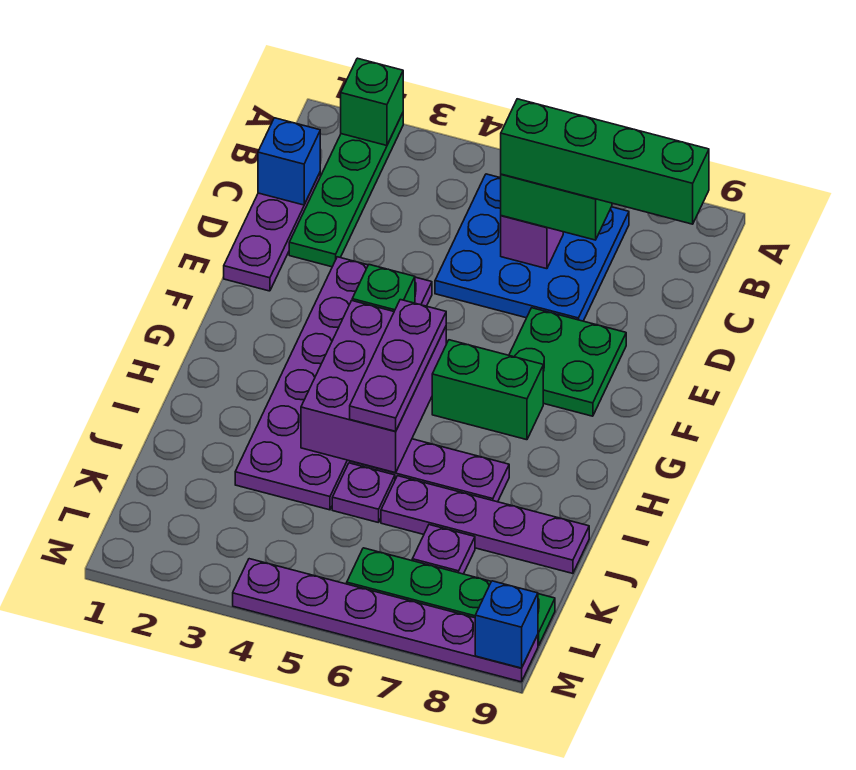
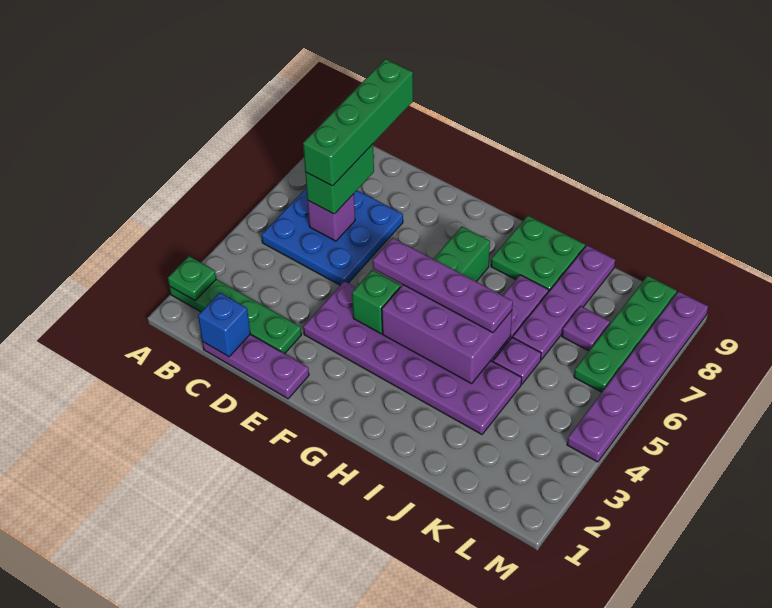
green brick A2 level 2 -> green plate A2 level 2
green plate E7:F8 level 1 -> green plate H8:I9 level 1
purple plate G5:I5 level 3 -> purple plate F5:I5 level 3
blue brick M9 level 2 -> none

